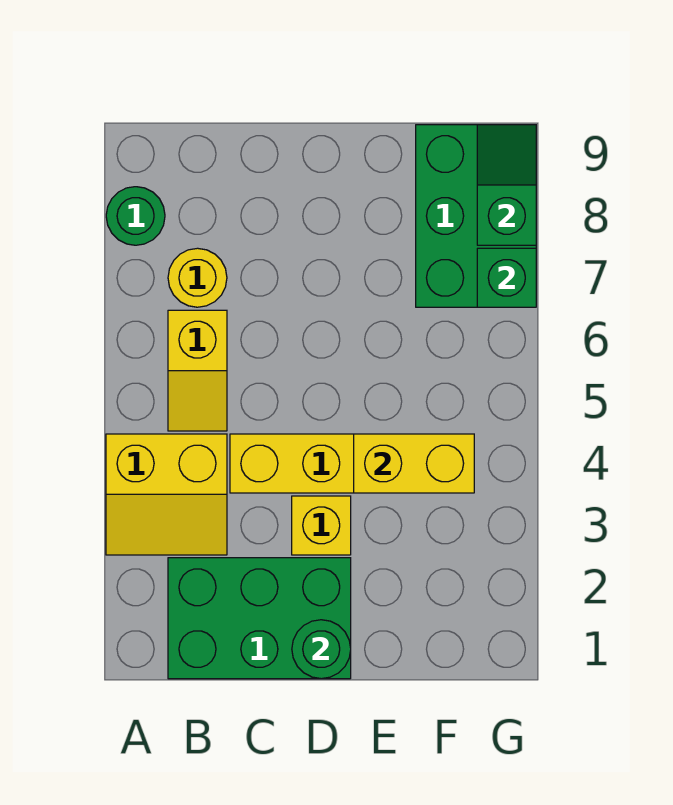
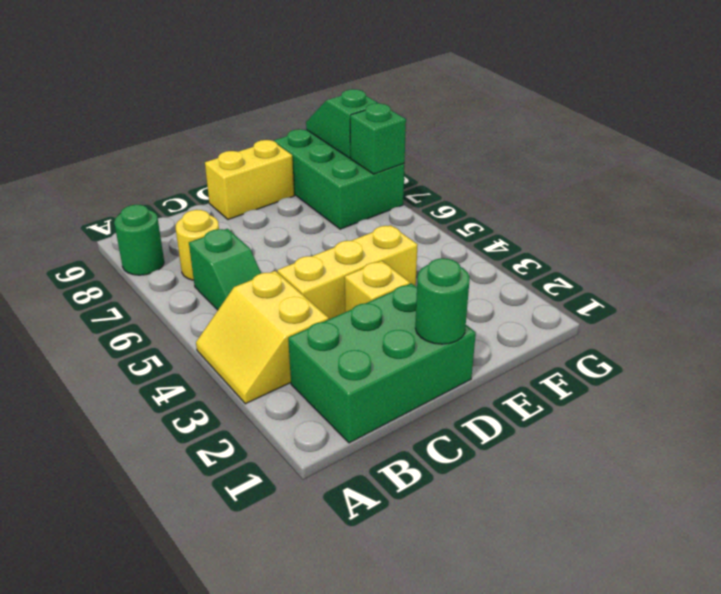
yellow slope A3:B4 level 1 top 4 -> yellow slope A3:B4 level 1 top B
yellow slope B5:B6 level 1 top 6 -> green slope B5:B6 level 1 top 6
yellow brick E4:F4 level 2 -> yellow brick D9:E9 level 1

